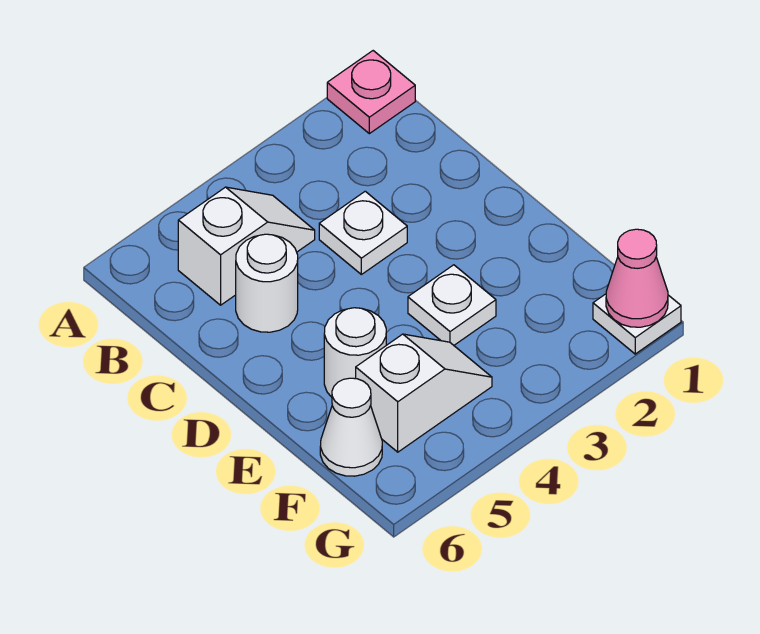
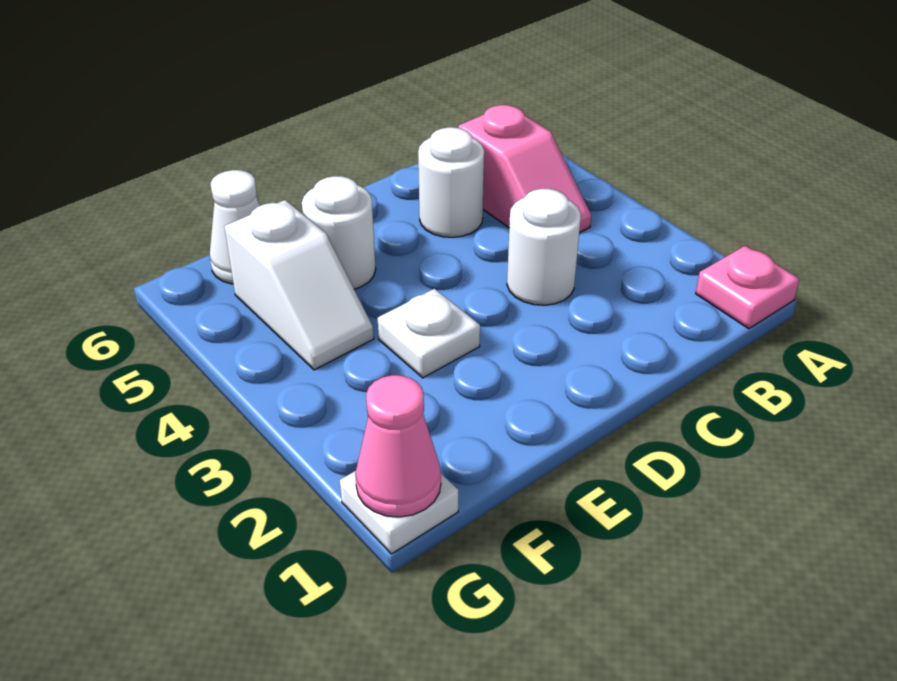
white slope B4:B5 level 1 top 5 -> pink slope B4:B5 level 1 top 5
white plate C3 level 1 -> white round brick C3 level 1

